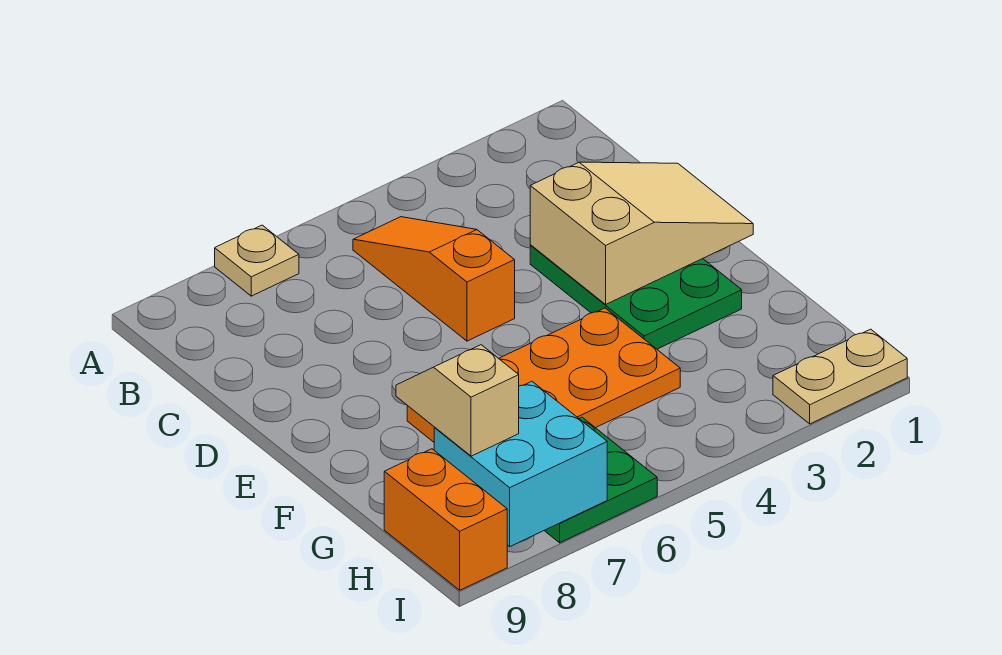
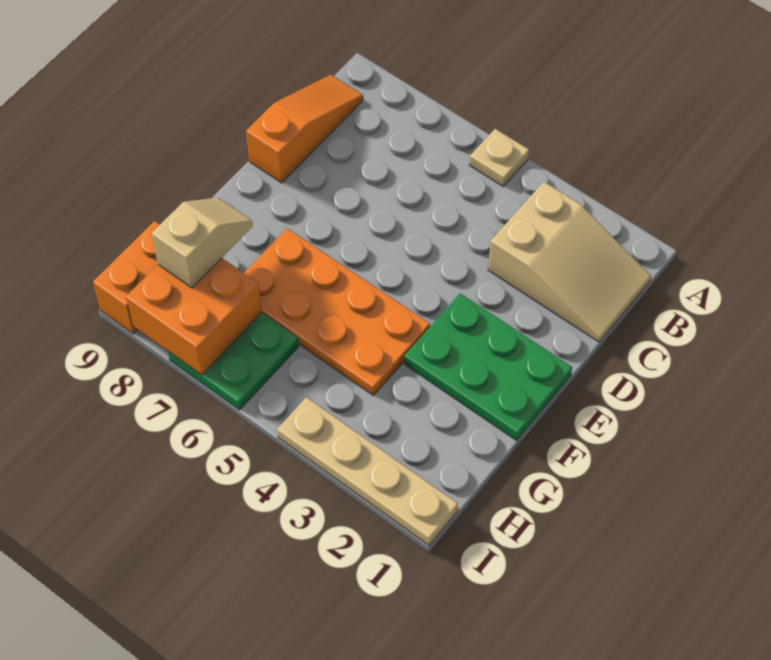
tan plate A7 level 1 -> tan plate A5 level 1
orange slope B5:D5 level 1 top D -> orange slope B9:D9 level 1 top D
tan slope D1:E3 level 2 top 3 -> tan slope B1:C3 level 1 top 3
green plate D2:F3 level 1 -> green plate E1:F3 level 1
cyan brick H7:I8 level 2 -> orange brick H7:I8 level 2
tan plate I1:I2 level 1 -> tan plate I1:I4 level 1

